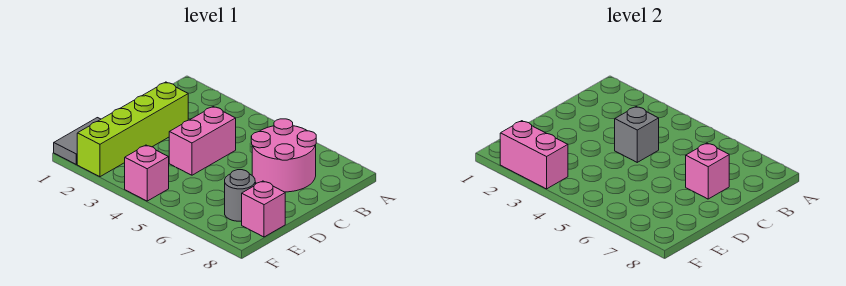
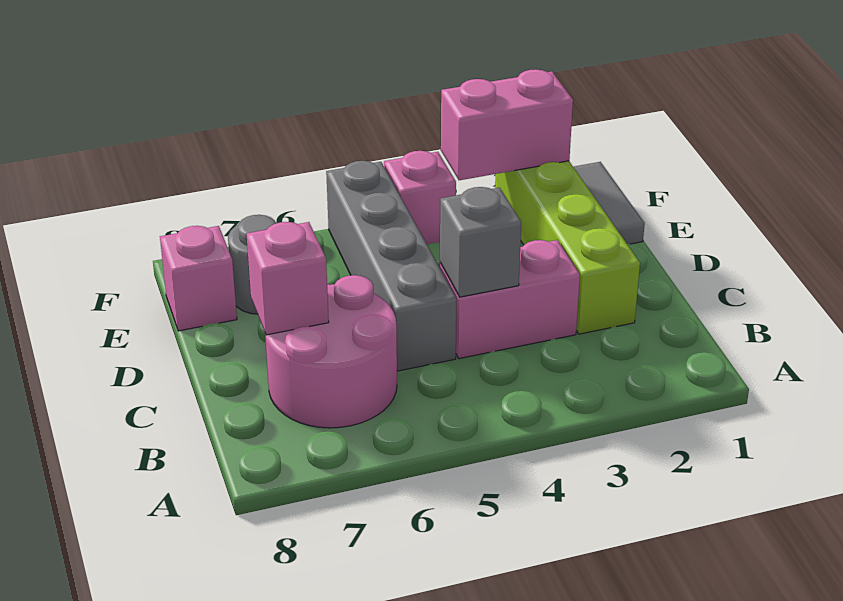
pink brick C4:D4 level 1 -> pink brick C3:C4 level 1
none -> grey brick C5:F5 level 1

